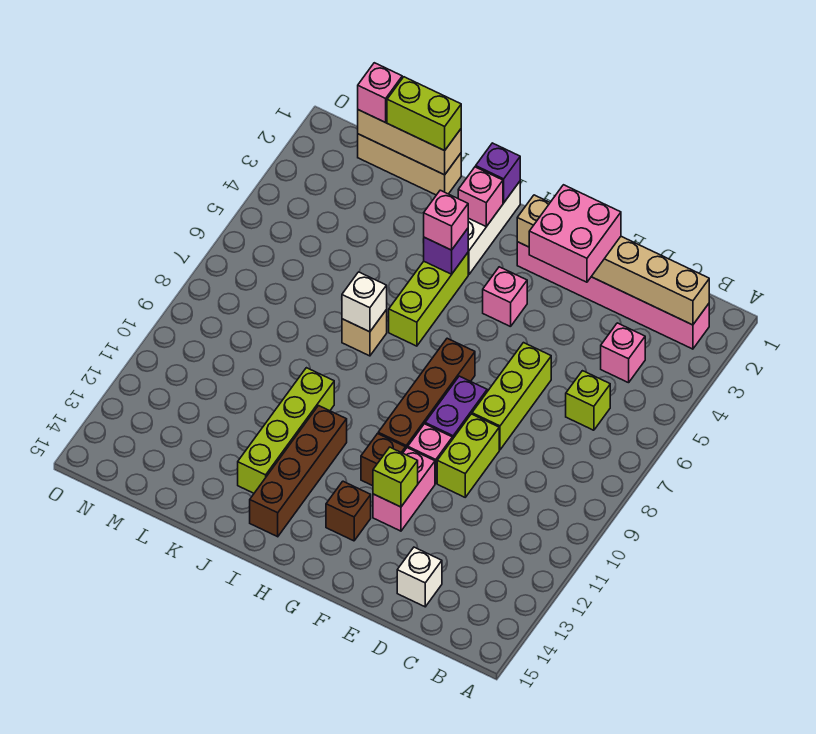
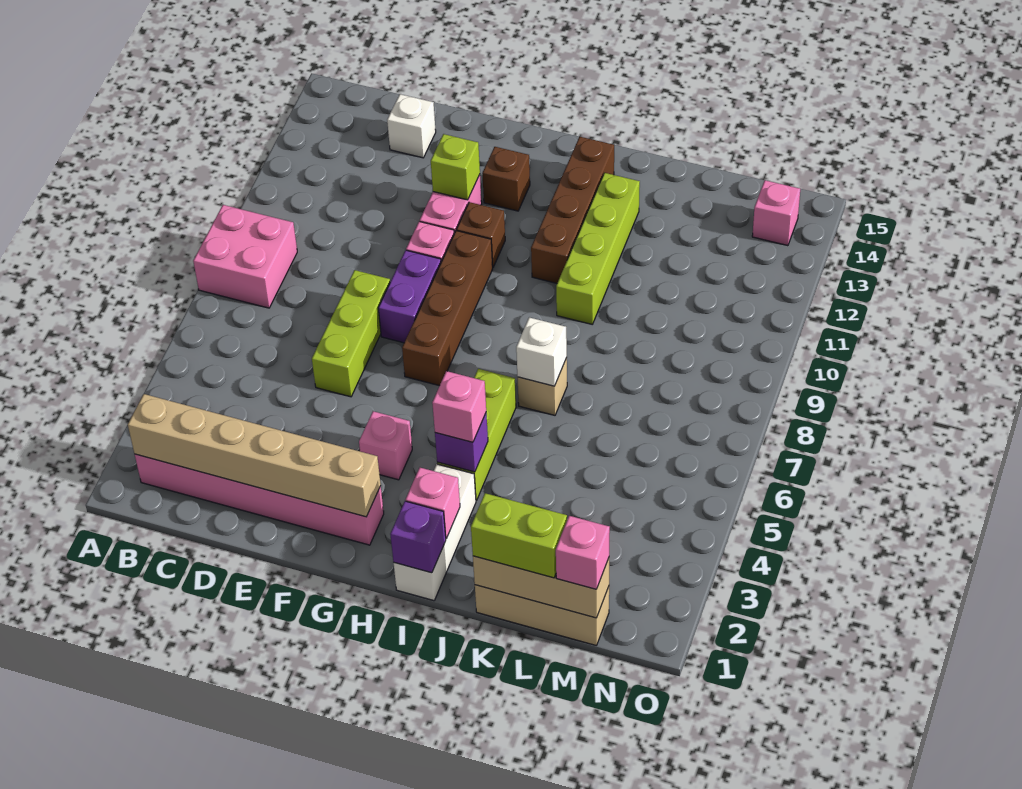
pink brick C4 level 1 -> pink brick N14 level 1
lime brick C6 level 1 -> none
pink brick E2:F3 level 3 -> pink brick A8:B9 level 1
lime brick E9:E10 level 1 -> none

